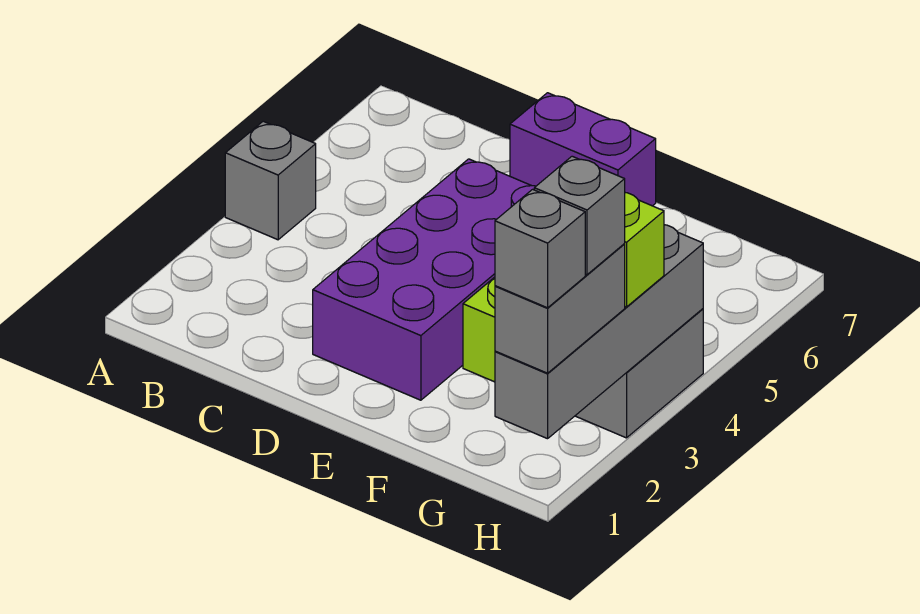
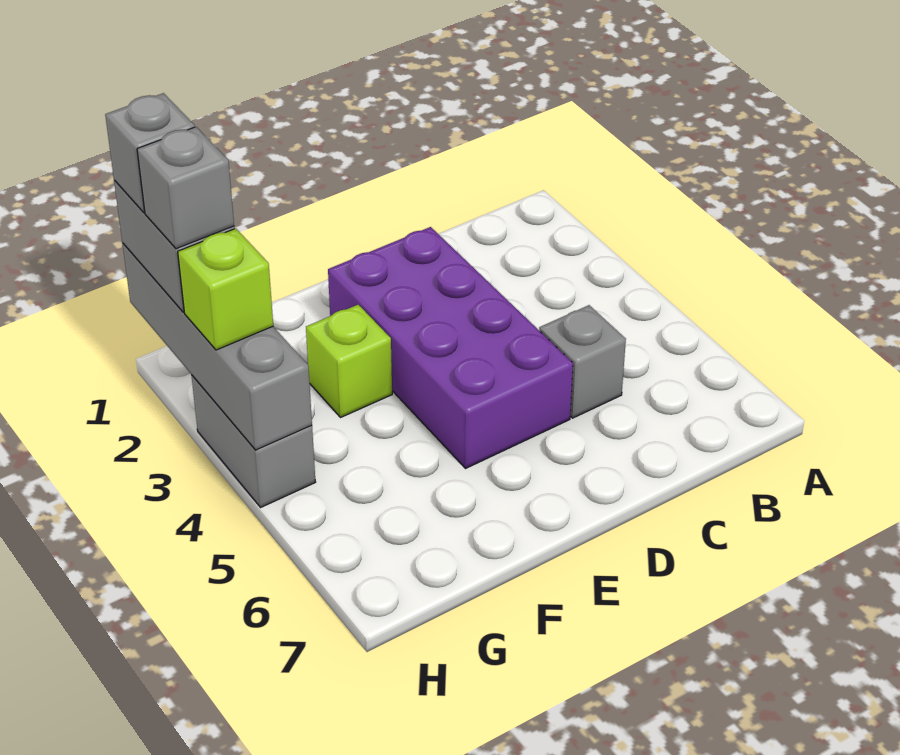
grey brick A4 level 1 -> grey brick C5 level 1
purple brick D7:E7 level 1 -> none

